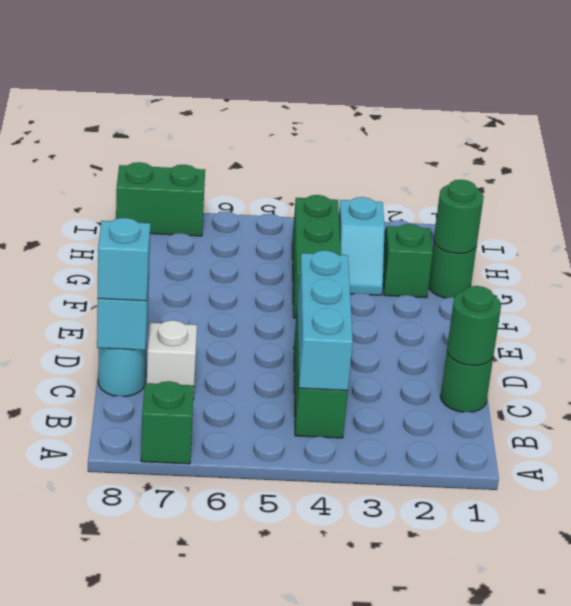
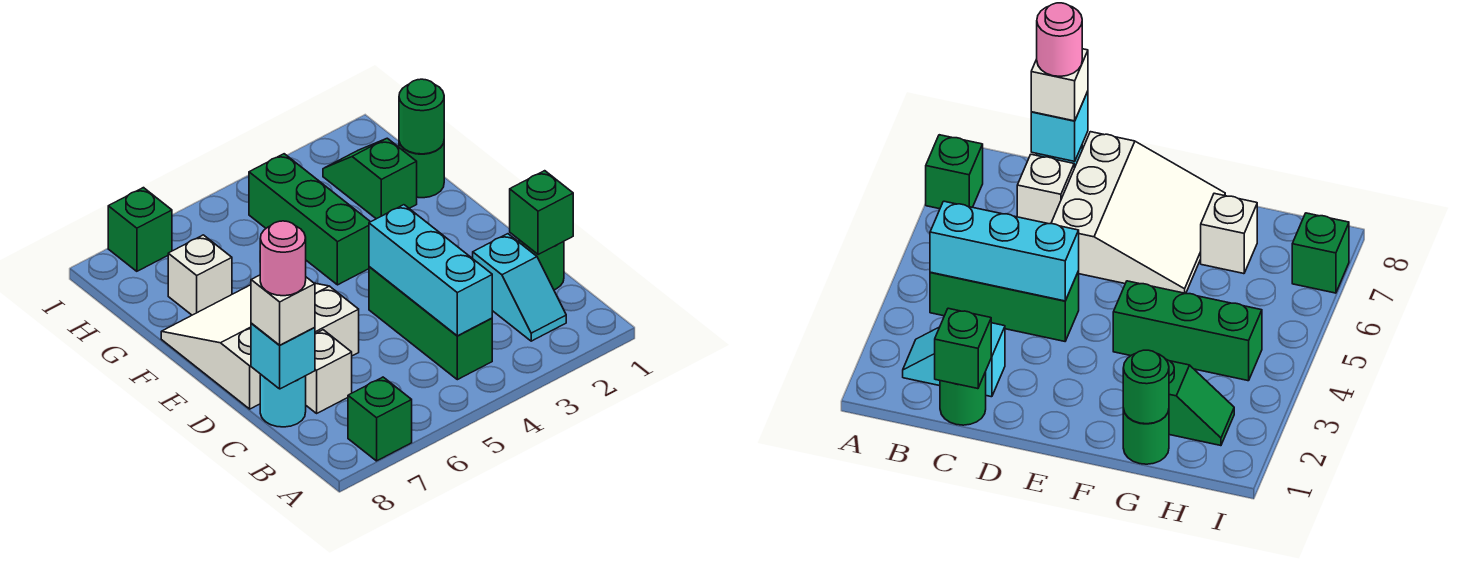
green round brick C1 level 2 -> green brick C1 level 2
cyan brick C8 level 3 -> white brick C8 level 3
none -> pink round brick C8 level 4
none -> white slope D6:F8 level 1 top D
cyan slope G3:H3 level 1 top H -> cyan slope B2:C2 level 1 top C
none -> white brick G7 level 1
green brick I7:I8 level 1 -> green brick I7 level 1

